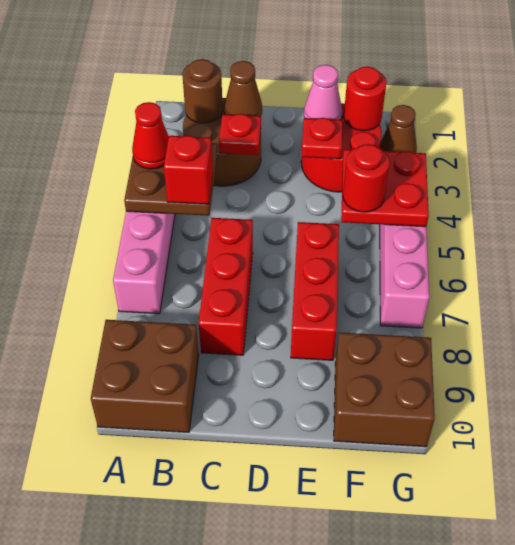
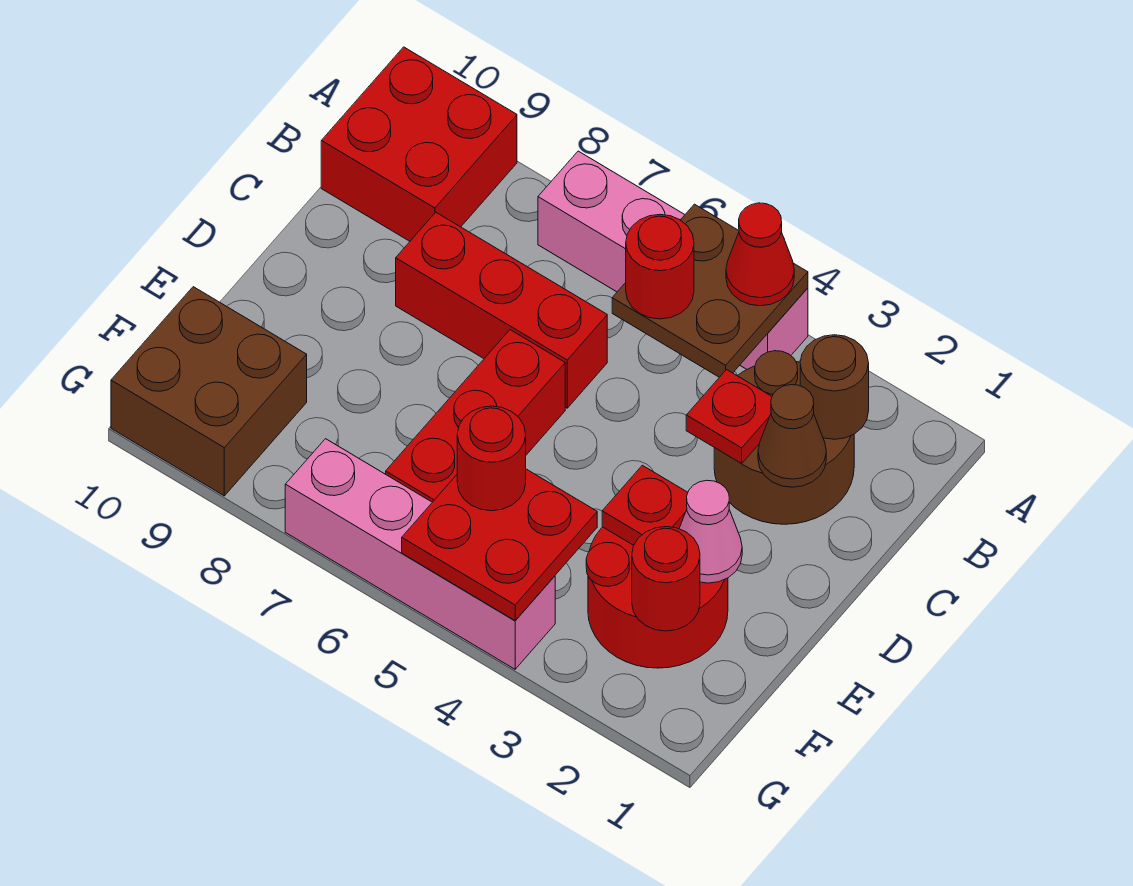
brown brick A9:B10 level 1 -> red brick A9:B10 level 1
red brick B5 level 3 -> red round brick B5 level 3
red brick E6:E8 level 1 -> red brick D6:F6 level 1
brown cone G2 level 1 -> none

